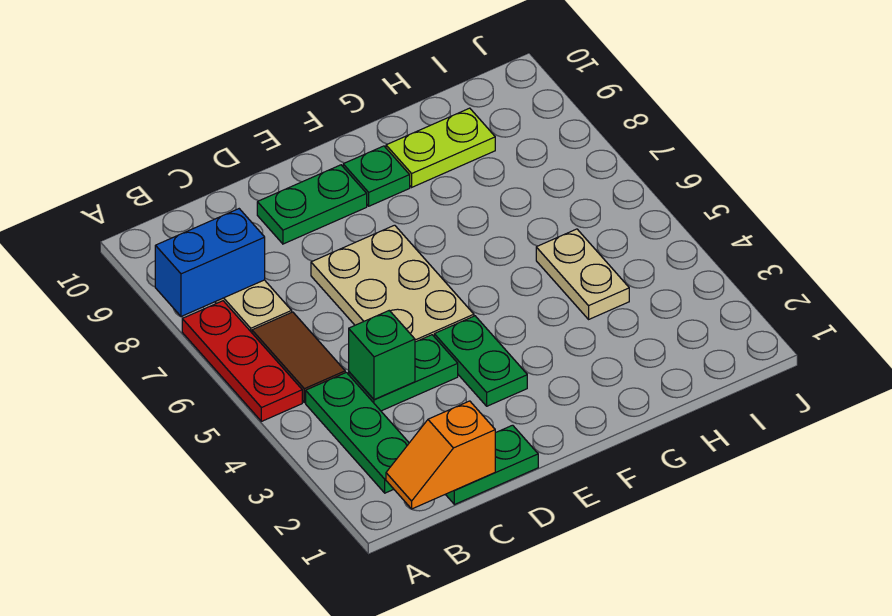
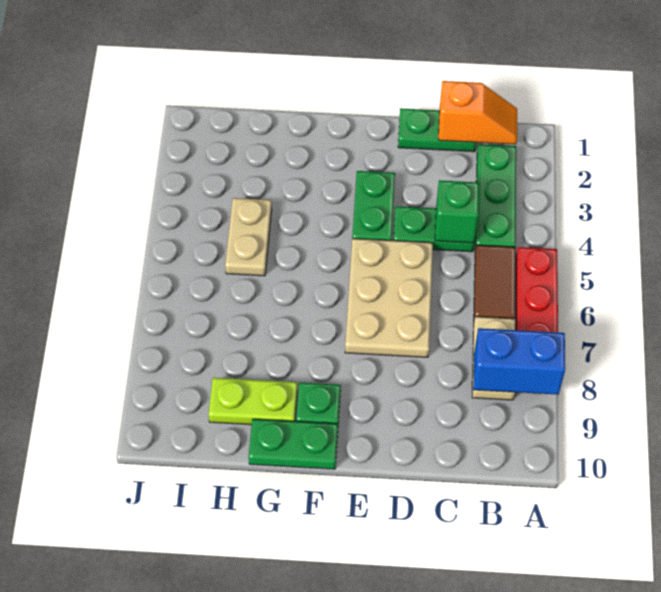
green plate D9:E9 level 1 -> green plate F10:G10 level 1

